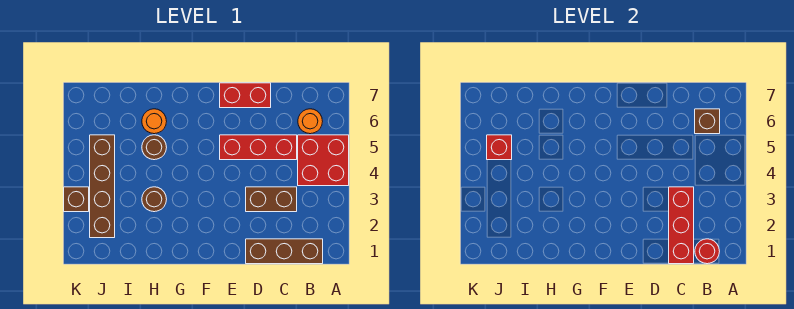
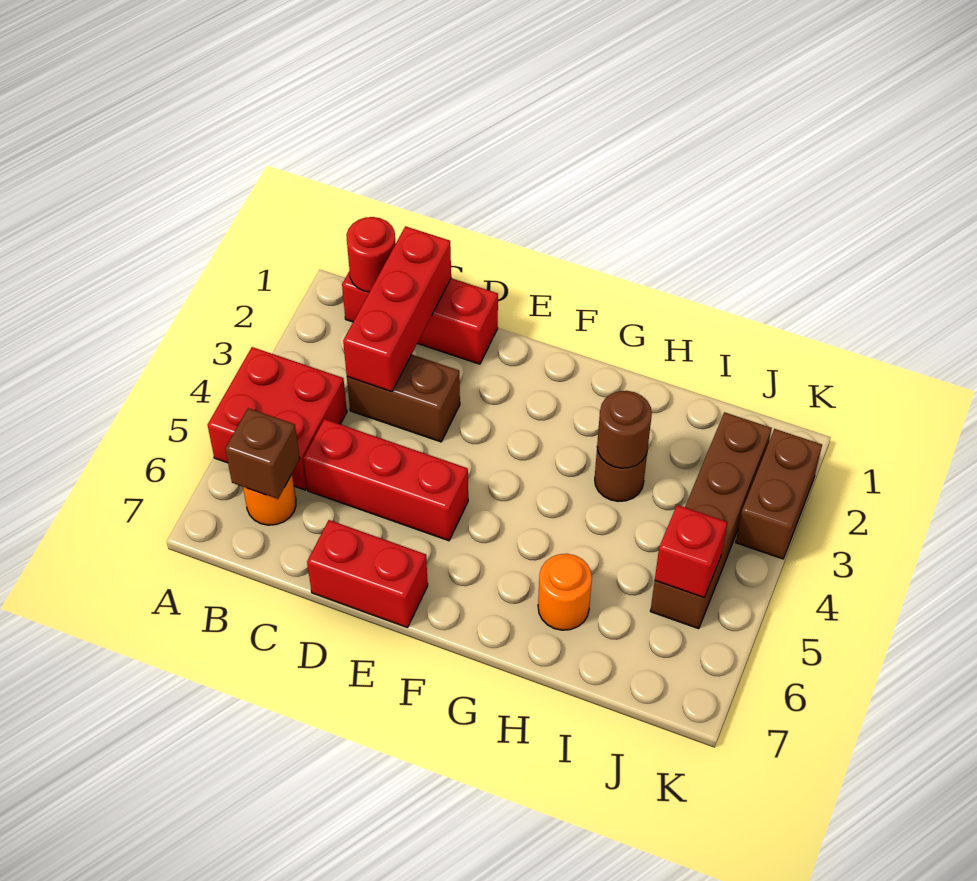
brown brick B1:D1 level 1 -> red brick B1:D1 level 1
brown round brick H5 level 1 -> brown round brick H3 level 2
brown brick K3 level 1 -> brown brick K2:K3 level 1

